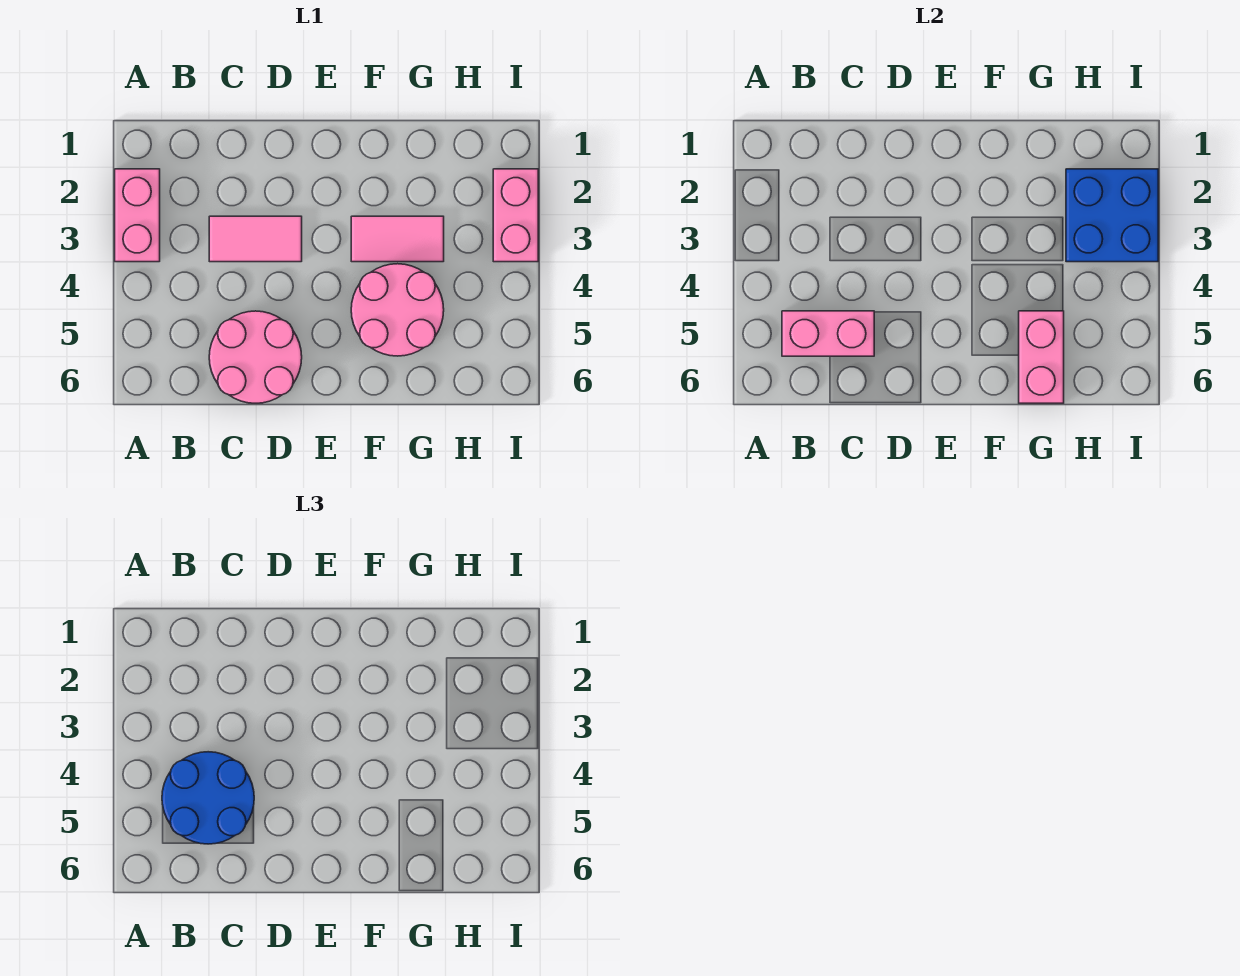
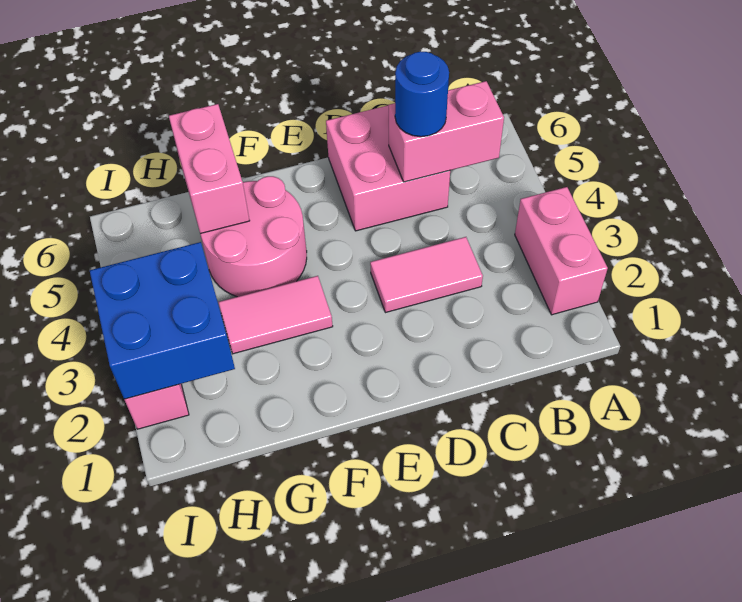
blue round brick B4:C5 level 3 -> blue round brick C5 level 3
pink round brick C5:D6 level 1 -> pink brick C5:D6 level 1

